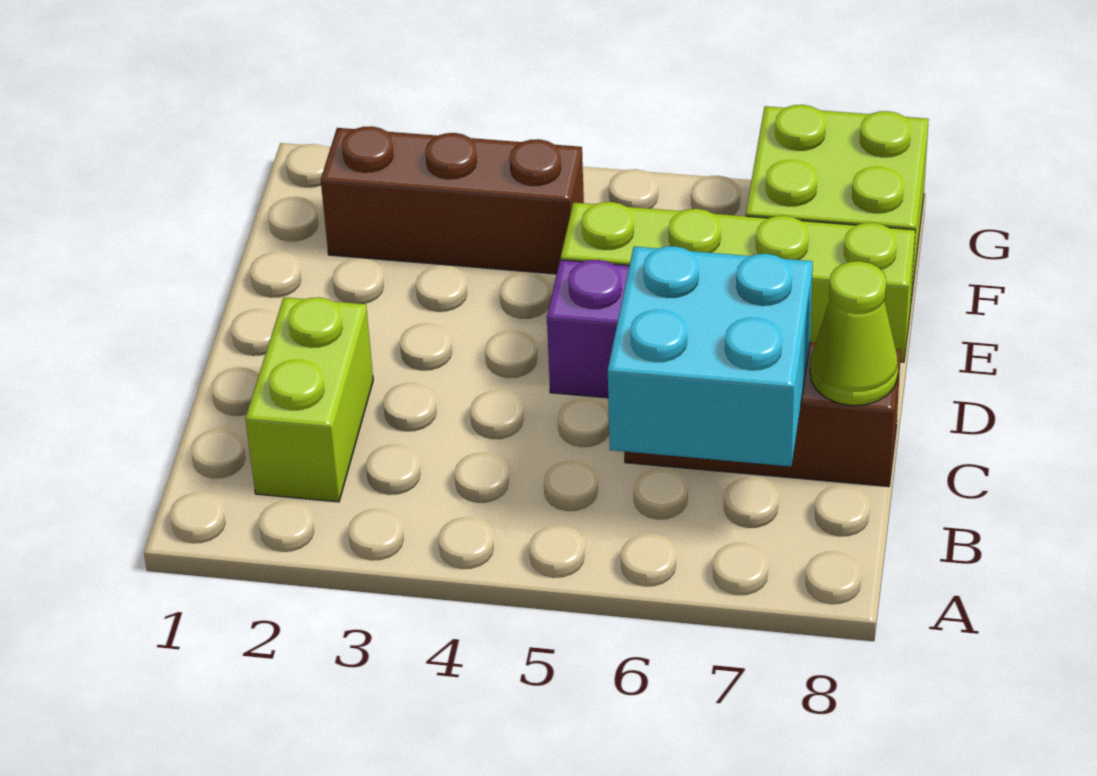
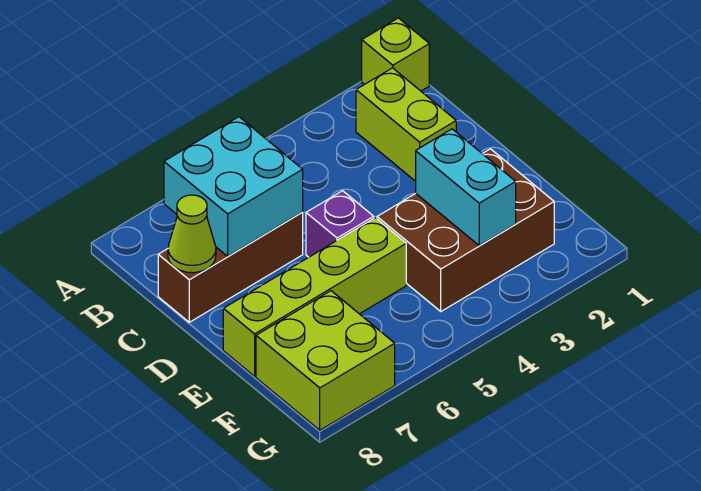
none -> lime brick A1 level 1
none -> cyan brick E3:F3 level 2
brown brick F2:F4 level 1 -> brown brick E2:F4 level 1

